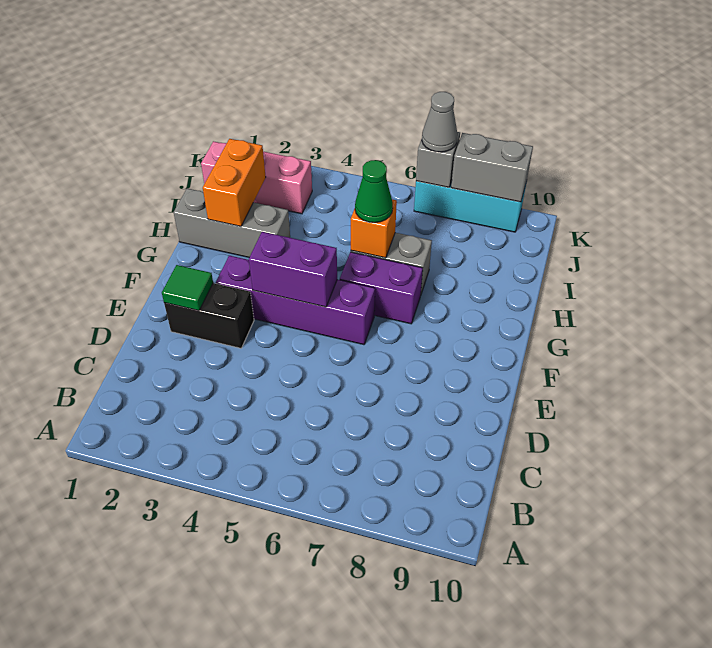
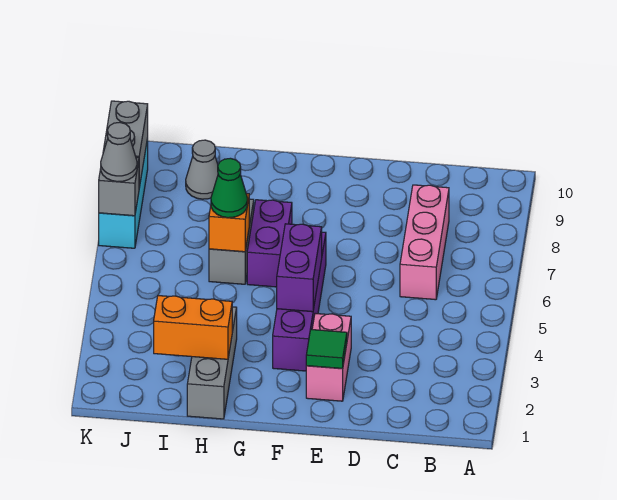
black brick E2:E3 level 1 -> pink brick E2:E3 level 1
none -> grey cone I9 level 1
pink brick J1:J3 level 1 -> pink brick C6:C8 level 1

